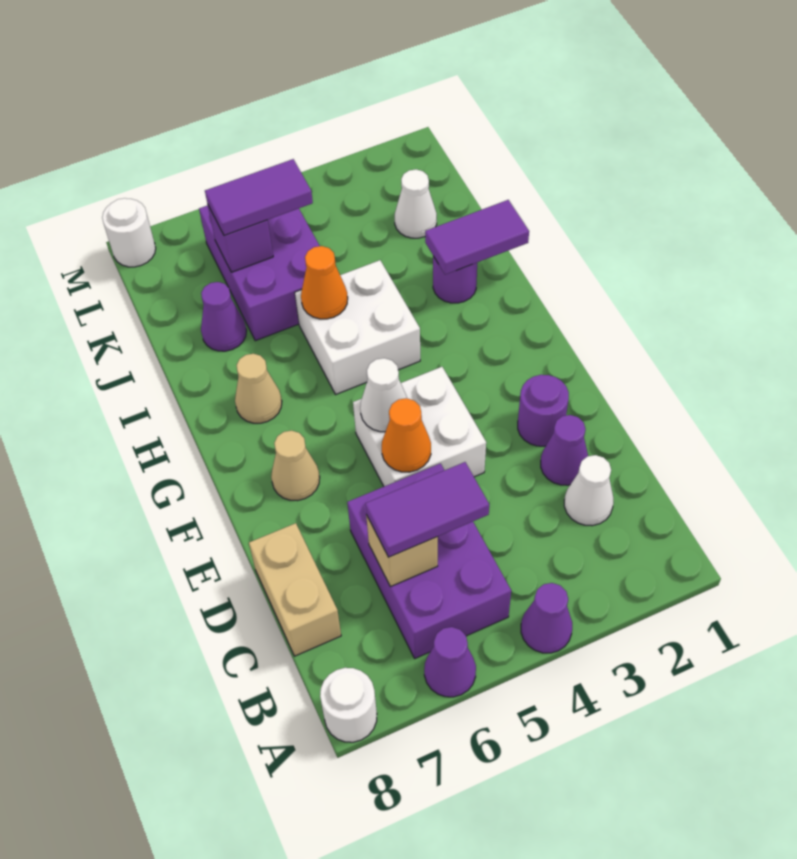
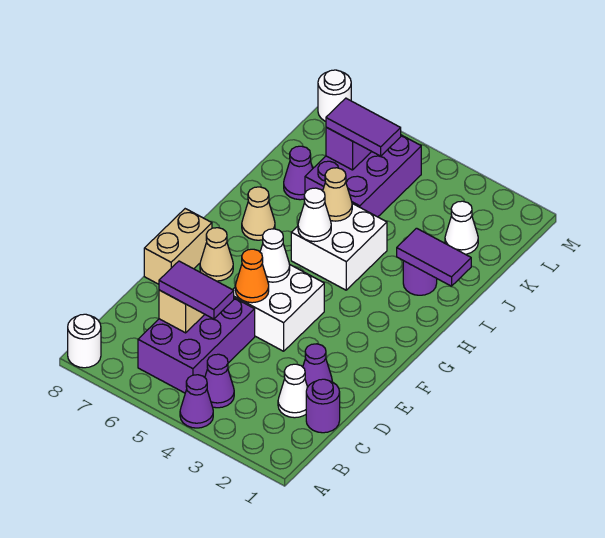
purple cone A6 level 1 -> purple cone B4 level 1
tan brick C8:D8 level 1 -> tan brick E8:F8 level 1
purple round brick E2 level 1 -> purple round brick C1 level 1
none -> white cone H5 level 2
orange cone I5 level 2 -> tan cone I5 level 2

